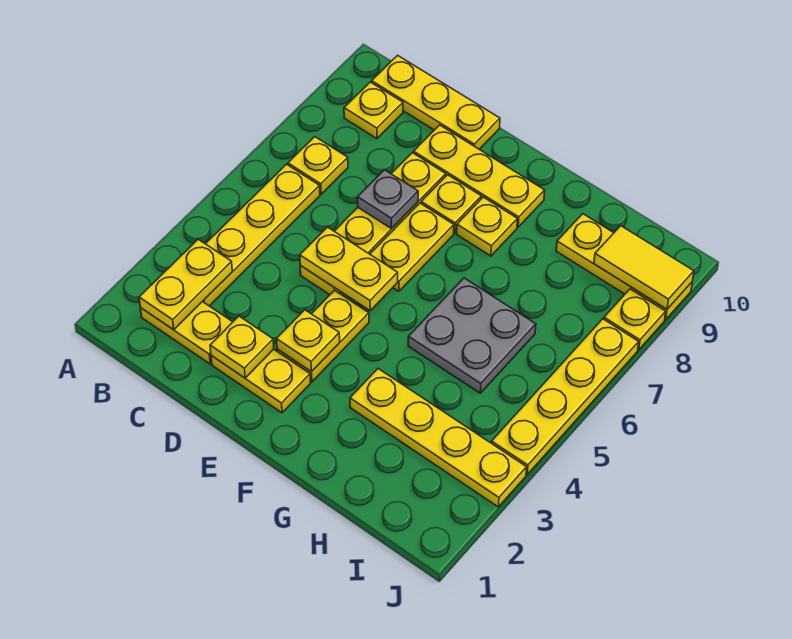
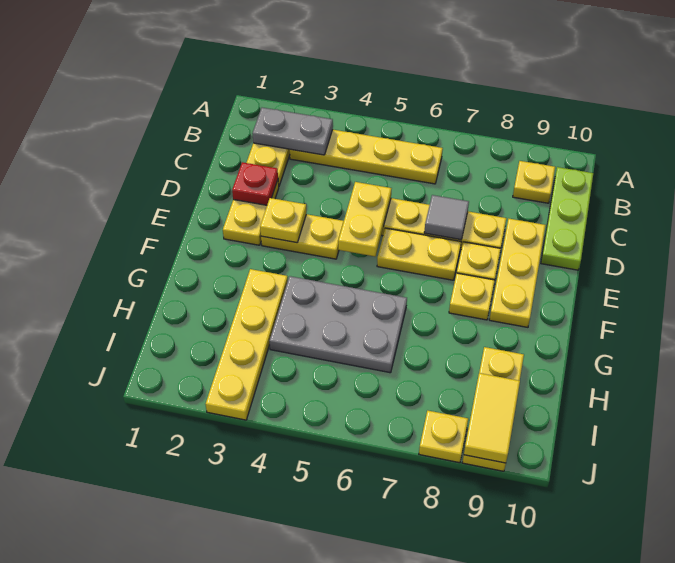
yellow plate B2:B3 level 2 -> grey plate B2:B3 level 2
yellow plate B7 level 1 -> none
yellow plate B10:D10 level 1 -> lime plate B10:D10 level 1
yellow plate D2 level 2 -> red plate D2 level 2
grey plate D7 level 2 -> grey tile D7 level 2
grey plate G5:H6 level 1 -> grey plate G4:H6 level 1
yellow plate J4:J7 level 1 -> none

